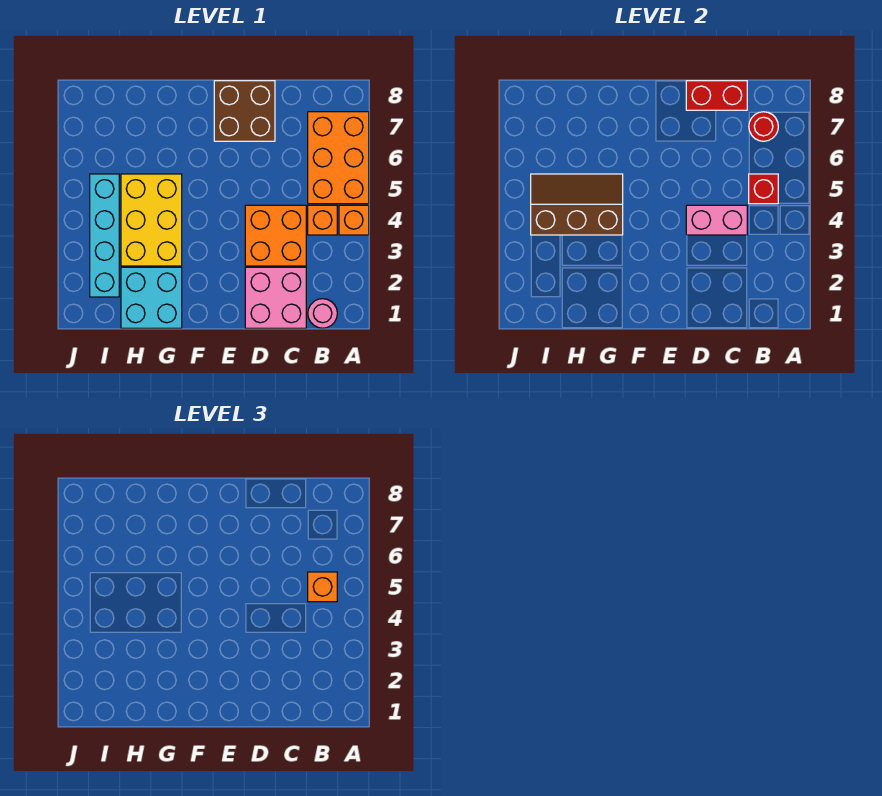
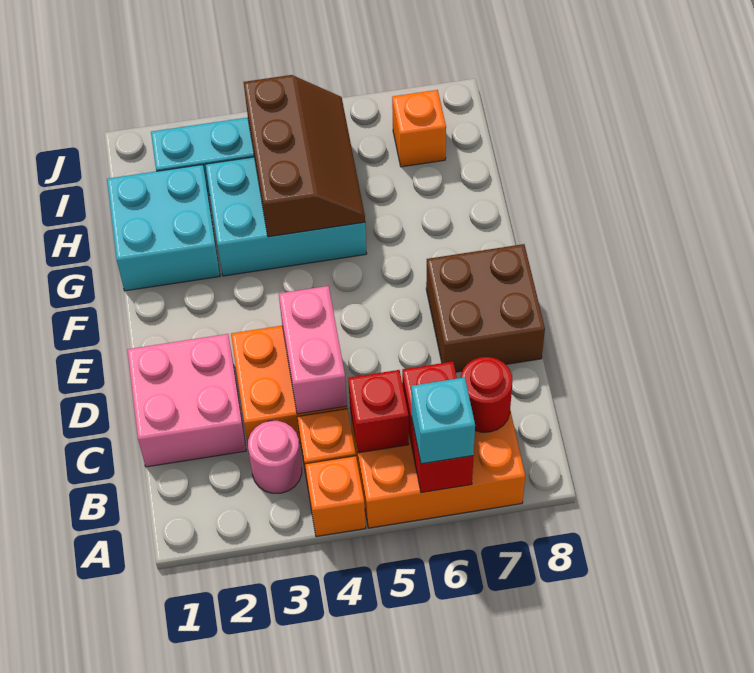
none -> cyan brick A6 level 3
pink round brick B1 level 1 -> pink round brick B3 level 1
orange brick B5 level 3 -> orange brick I7 level 1
red brick C8:D8 level 2 -> red brick A6:B6 level 2
yellow brick G3:H5 level 1 -> cyan brick G3:H5 level 1

